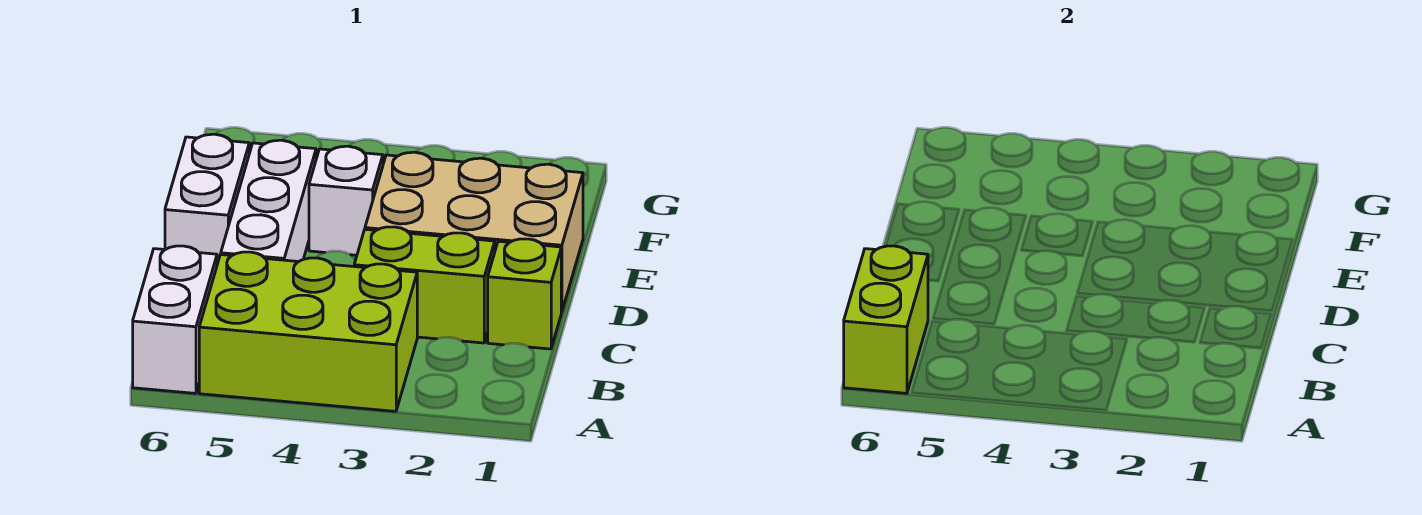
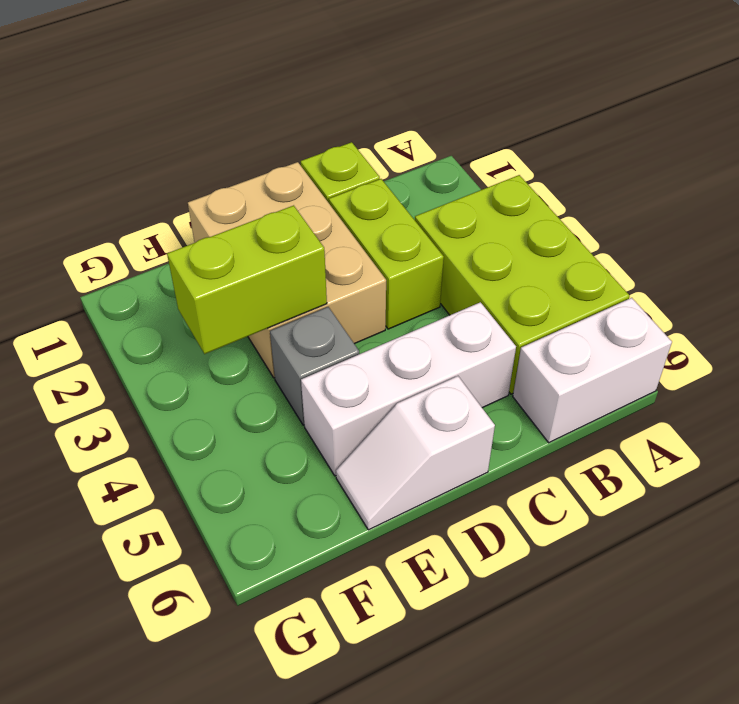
lime brick A6:B6 level 2 -> lime brick E3:F3 level 2
white brick D6:E6 level 1 -> white slope D6:E6 level 1 top D
white brick E4 level 1 -> grey brick E4 level 1

